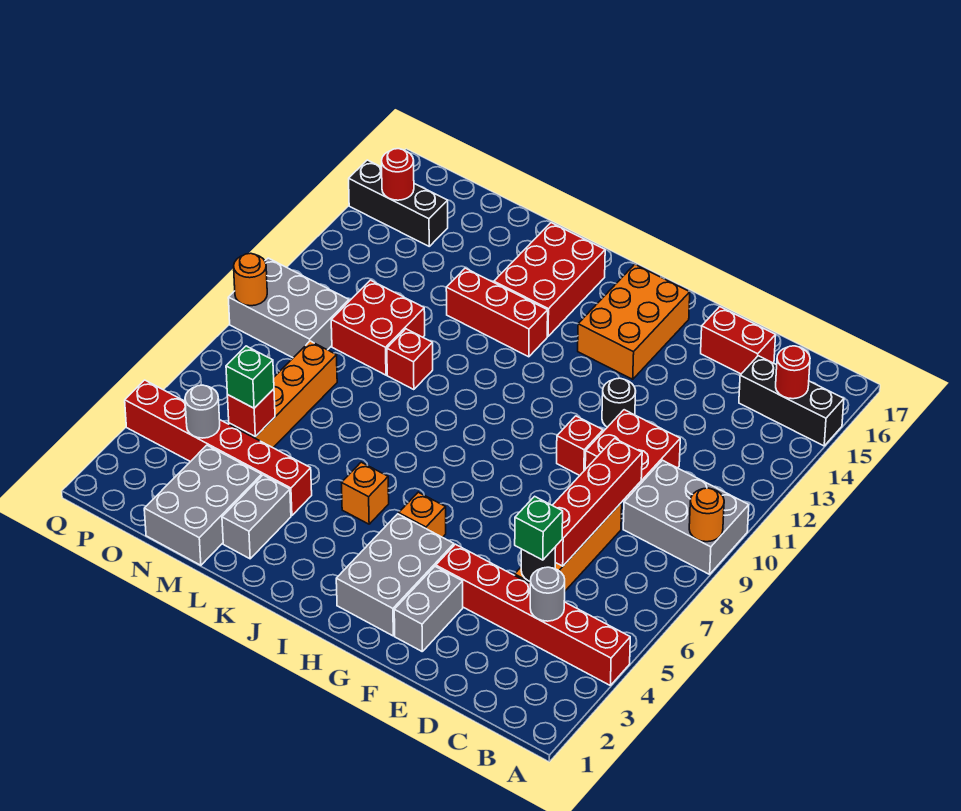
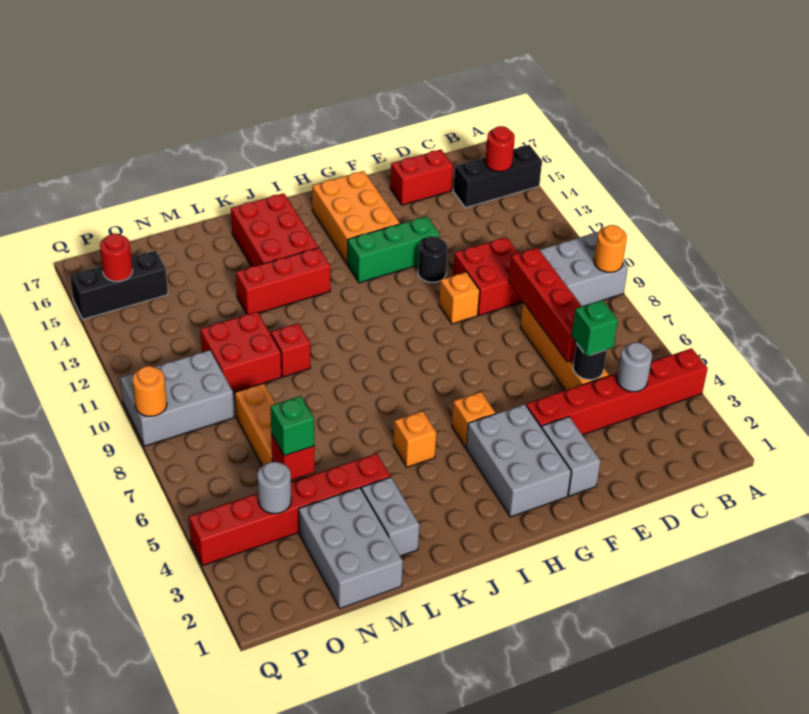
red brick F10 level 1 -> orange brick F10 level 1
none -> green brick F13:H13 level 1

